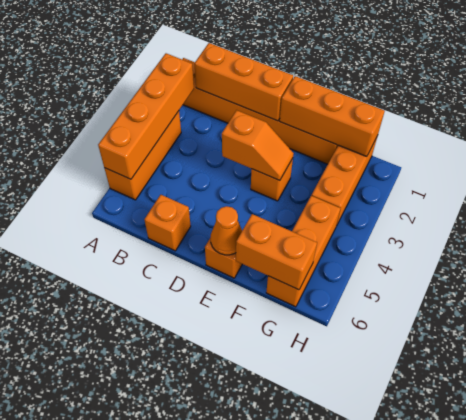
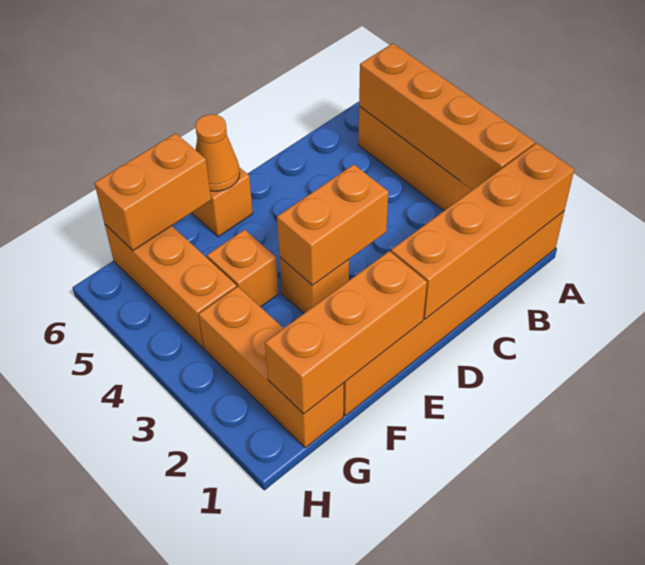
orange brick B1:D1 level 2 -> orange brick A1:D1 level 2
orange brick C6 level 1 -> orange brick F4 level 1
orange slope D3:E3 level 2 top D -> orange brick D3:E3 level 2

